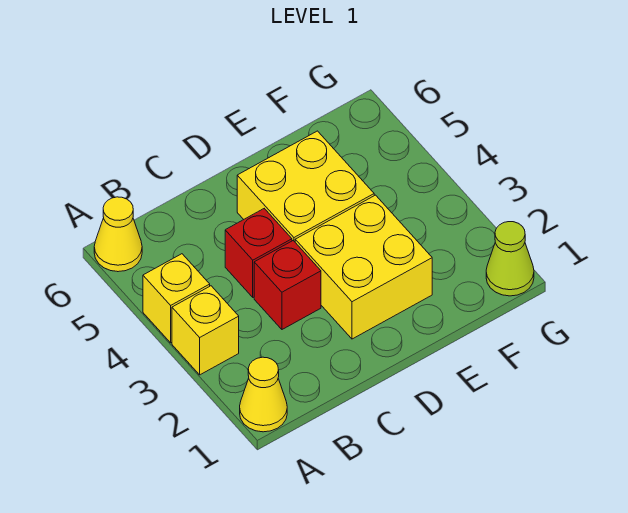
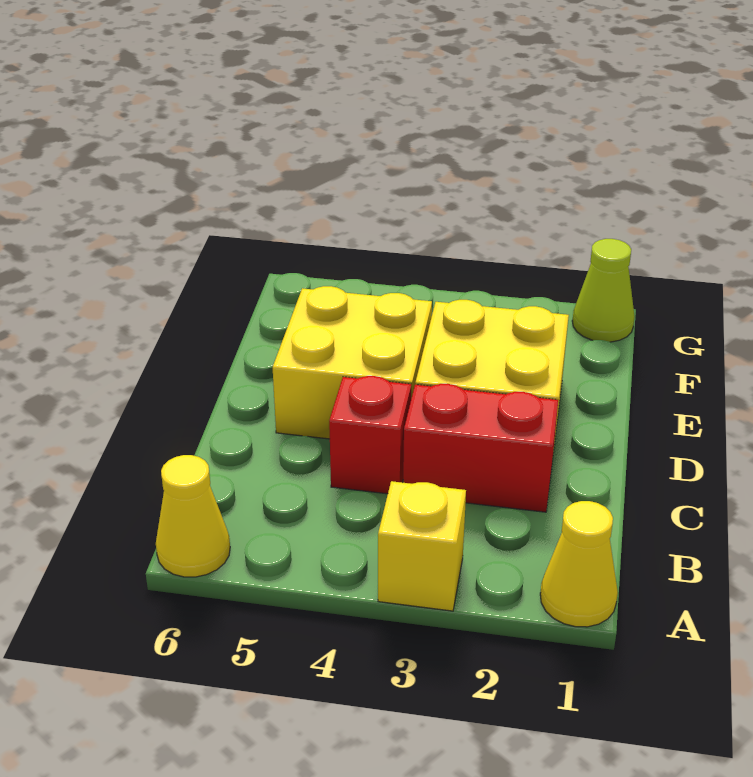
yellow brick A4 level 1 -> none
red brick C3 level 1 -> red brick C2:C3 level 1

